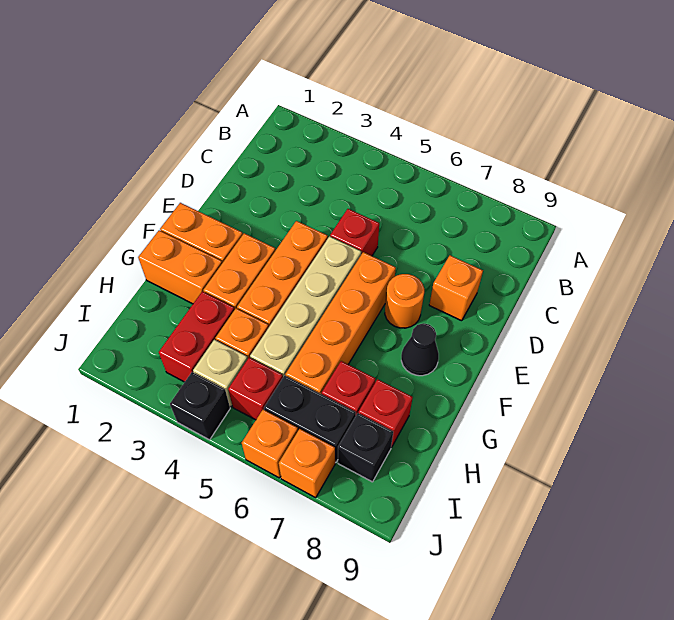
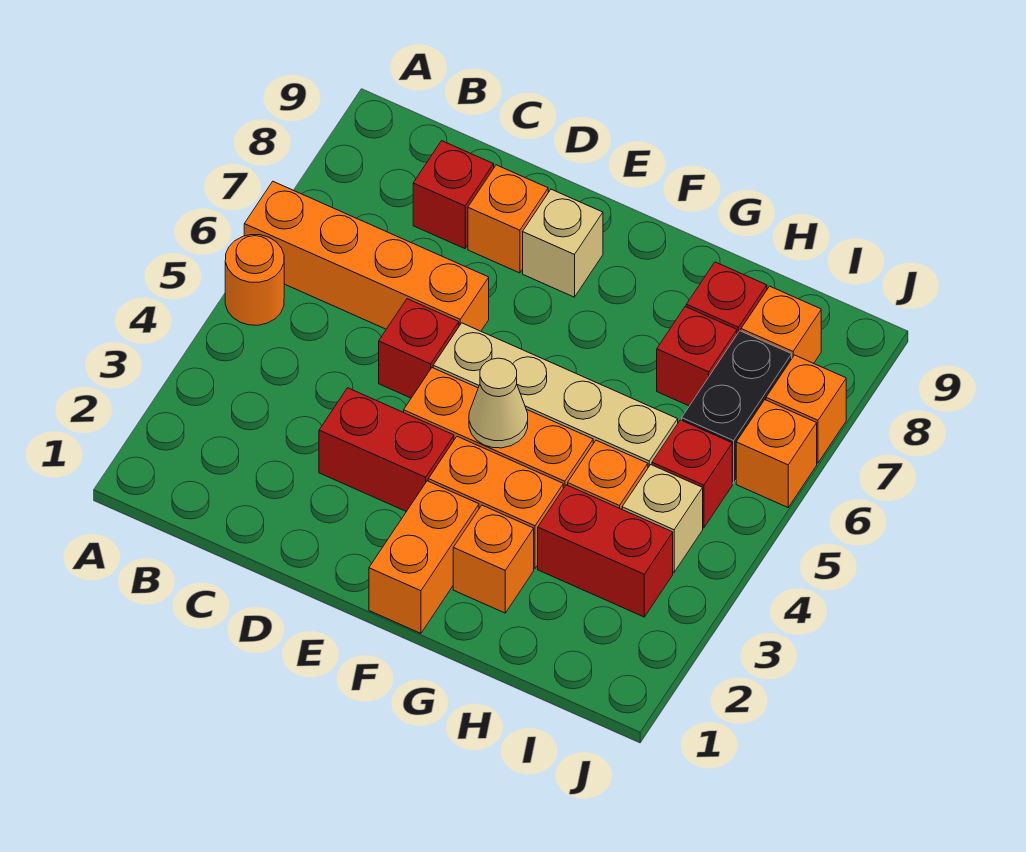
none -> red brick C8 level 1
none -> red brick D3:E3 level 1
orange brick E6:H6 level 1 -> orange brick A6:D6 level 1
orange round brick E7 level 1 -> orange round brick A5 level 1
none -> tan brick E8 level 1
none -> tan cone F4 level 2
black cone F8 level 1 -> none
orange brick G1:G2 level 1 -> orange brick G2 level 1
black brick I8 level 1 -> orange brick I8 level 1
black brick J4 level 1 -> none

